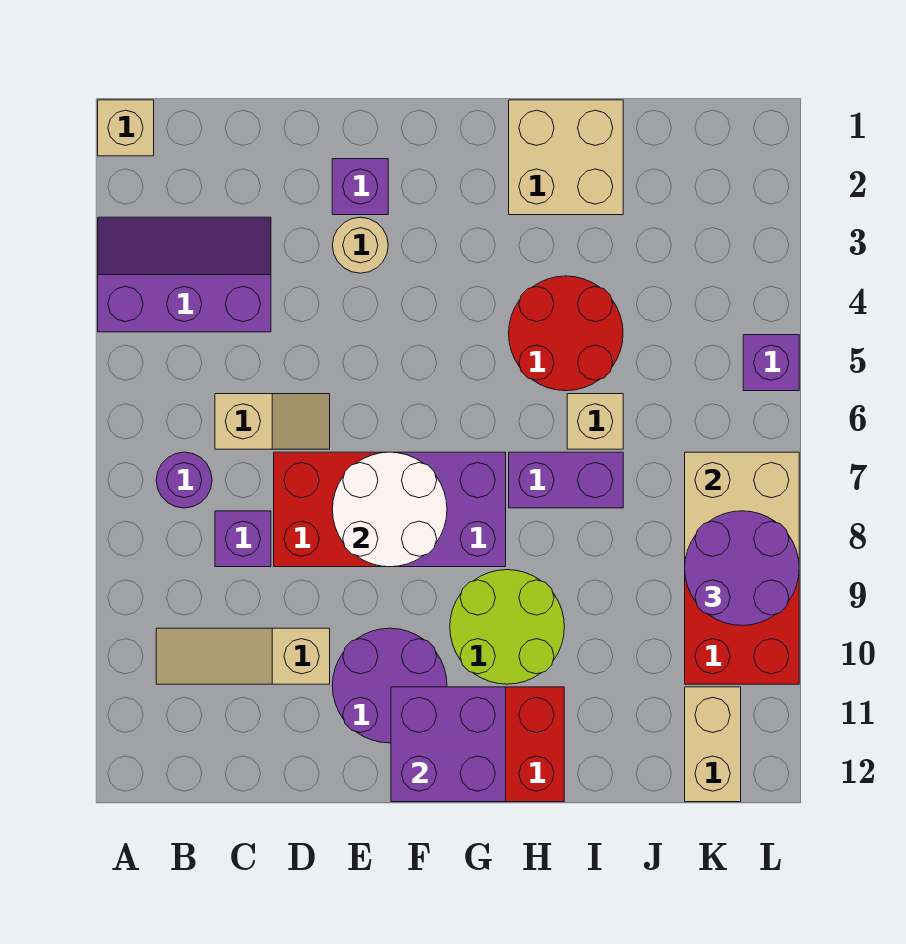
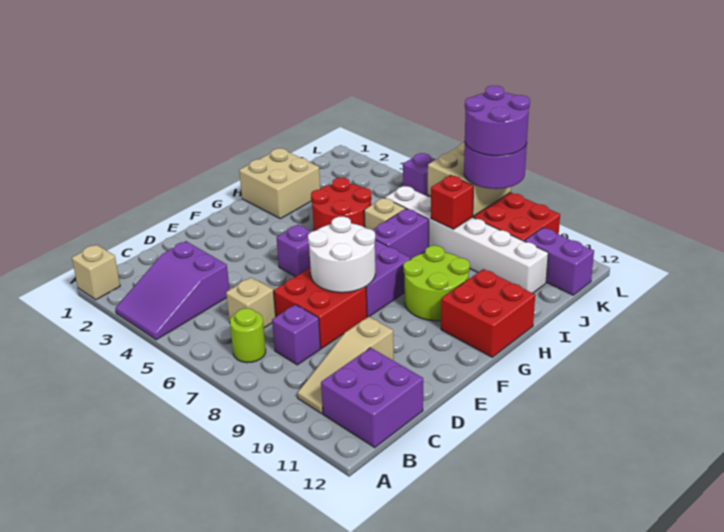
purple slope A3:C4 level 1 top 4 -> purple slope A3:C4 level 1 top C
purple round brick B7 level 1 -> lime round brick B7 level 1
purple brick E2 level 1 -> purple brick F5 level 1
tan round brick E3 level 1 -> none
purple round brick E10:F11 level 1 -> purple round brick K8:L9 level 4
purple brick F11:G12 level 2 -> purple brick B11:C12 level 1
none -> white brick J6:J11 level 1
none -> red brick J8 level 2
tan brick K11:K12 level 1 -> purple brick K11:K12 level 1

